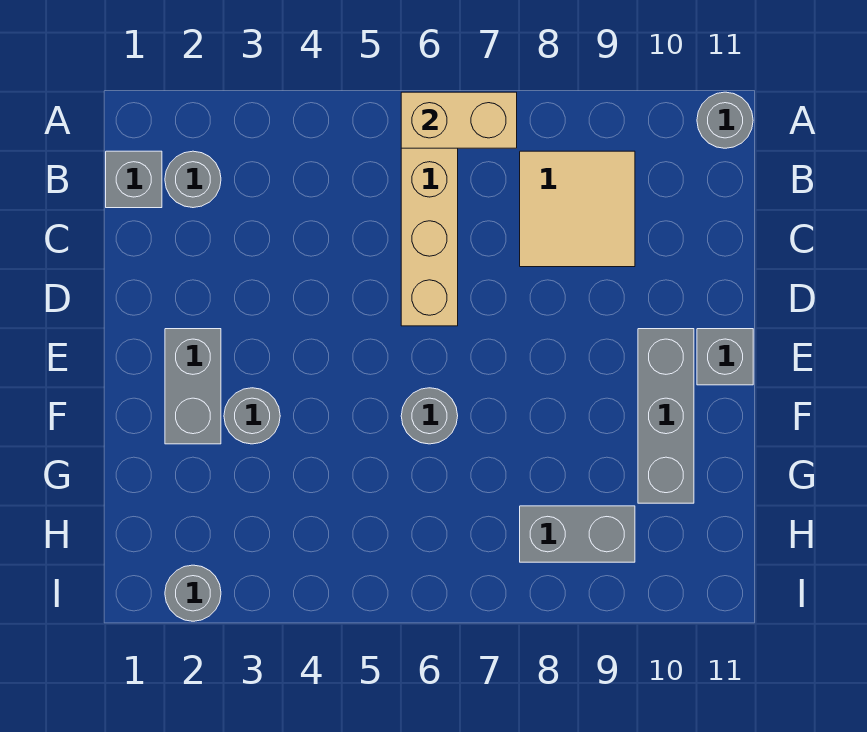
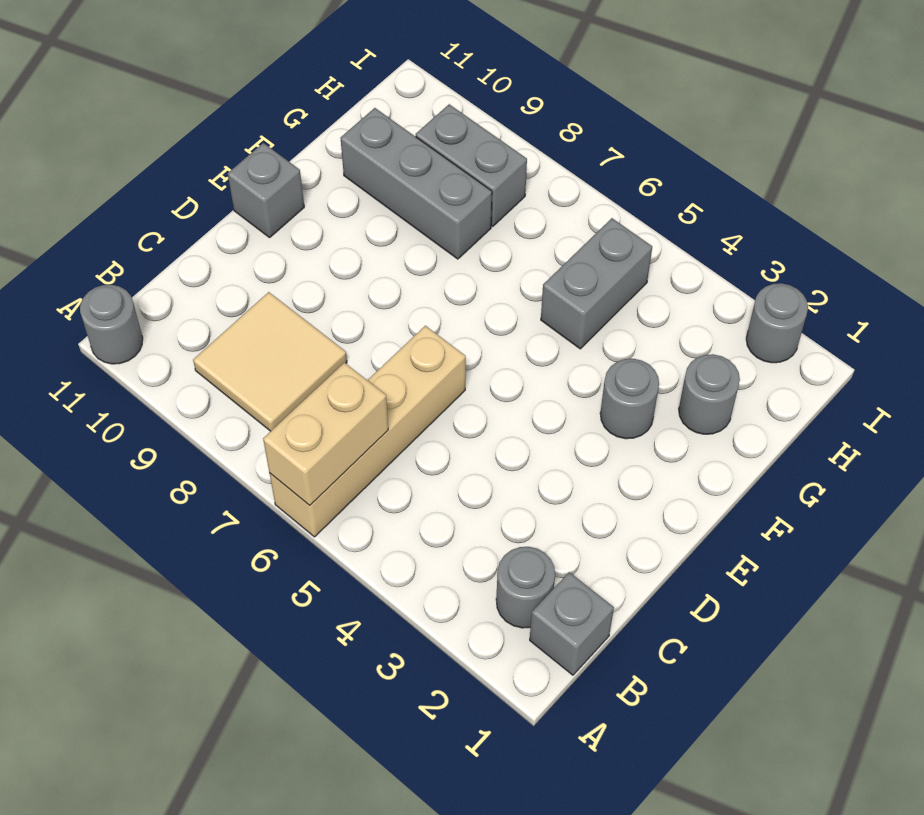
tan brick A6:A7 level 2 -> tan brick A6:B6 level 2
grey brick E2:F2 level 1 -> grey brick G5:H5 level 1
grey brick E10:G10 level 1 -> grey brick G8:G10 level 1
grey round brick F6 level 1 -> grey round brick G2 level 1

